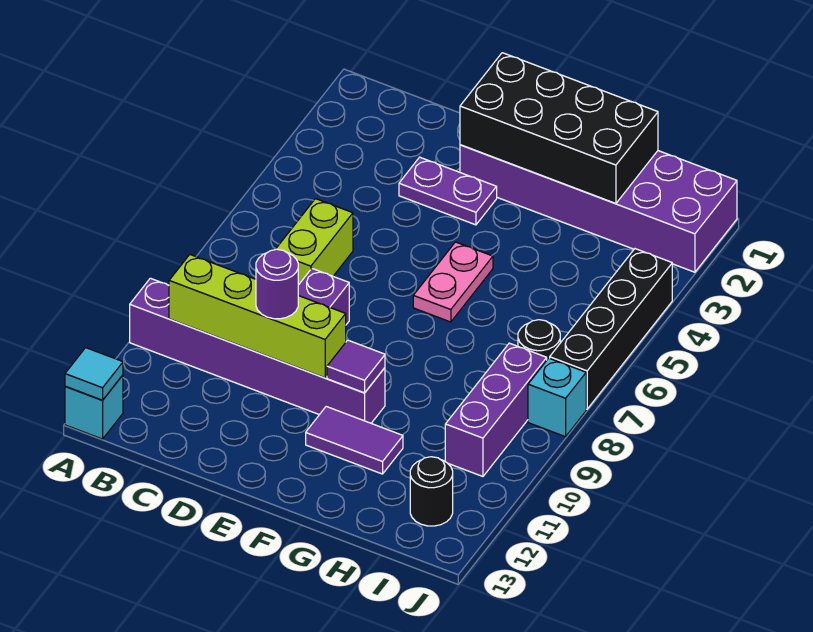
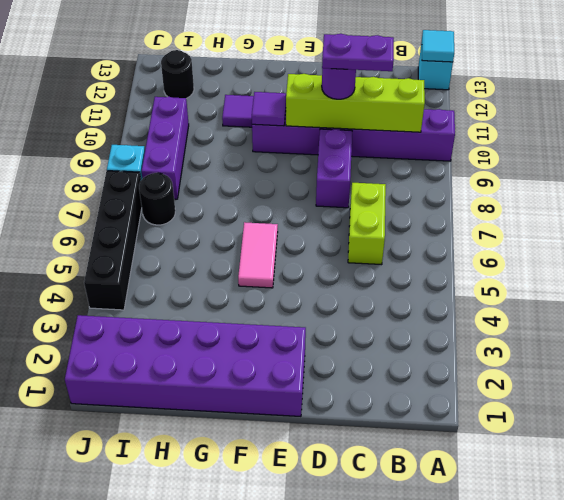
purple plate D3:E3 level 1 -> purple plate C10:D10 level 4
black brick E1:H2 level 2 -> none
pink plate F5:F6 level 1 -> pink tile F5:F6 level 1

